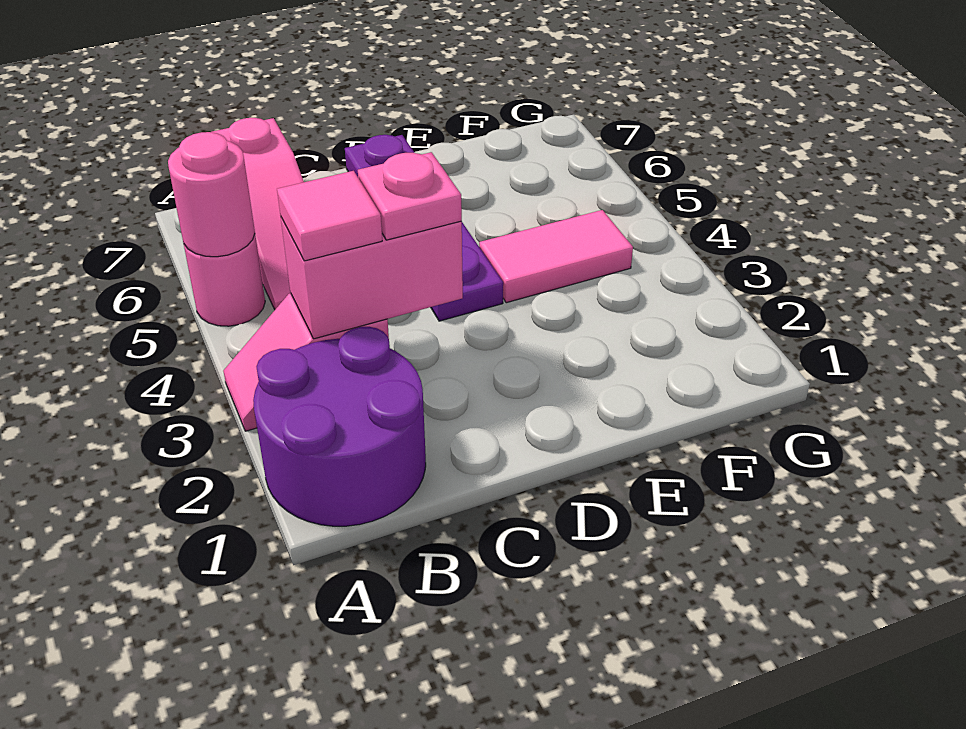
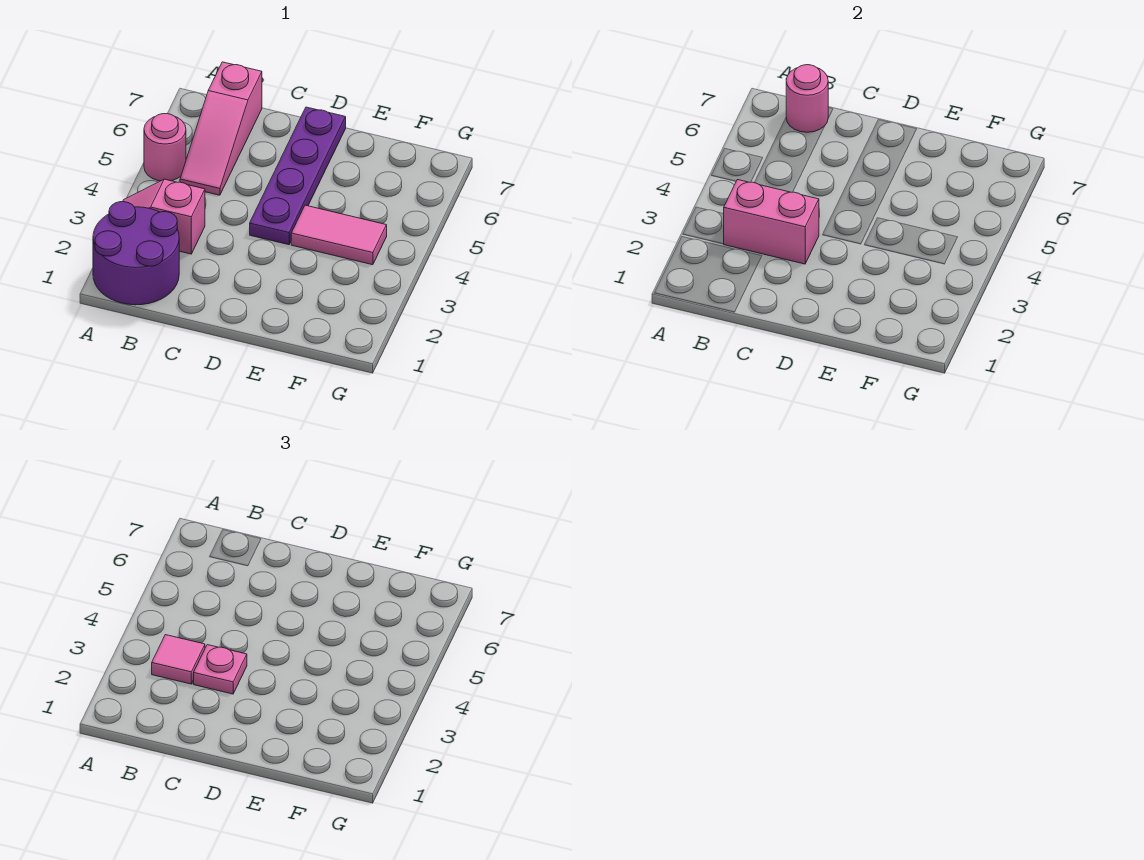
pink round brick A5 level 2 -> pink round brick B7 level 2

